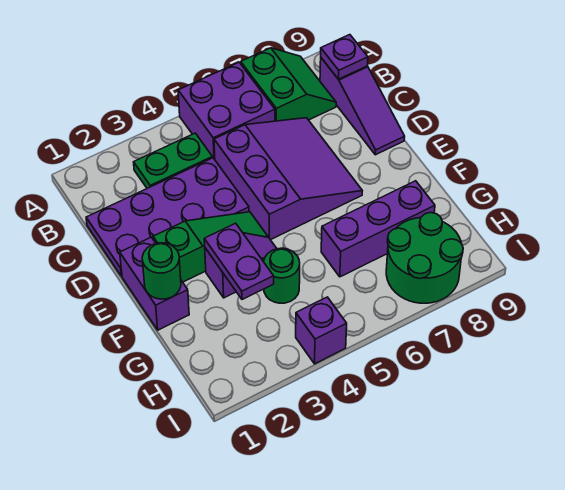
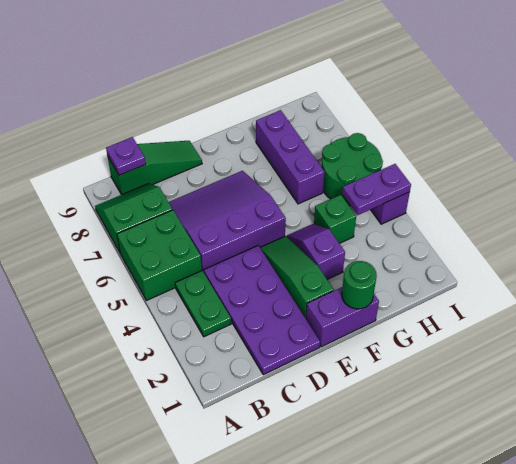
purple brick A5:B6 level 1 -> green brick A5:B6 level 1
purple slope B9:D9 level 1 top B -> green slope B9:D9 level 1 top B
purple plate F3:G3 level 2 -> purple plate H4:I4 level 2
green round brick G4 level 1 -> green brick G4 level 1
green round brick H7:I8 level 1 -> green round brick H5:I6 level 1

